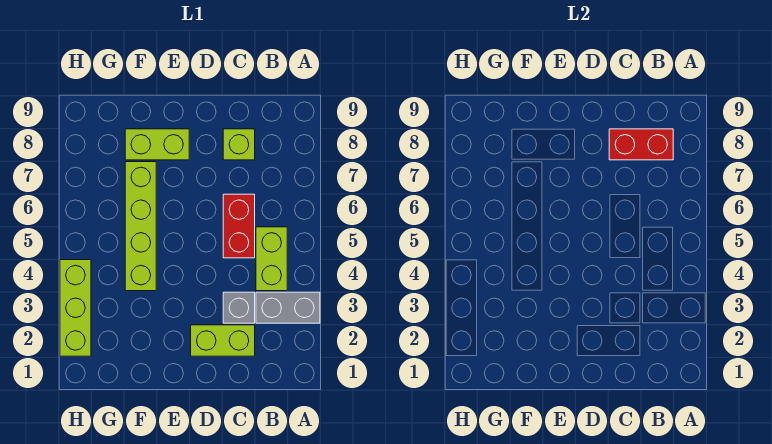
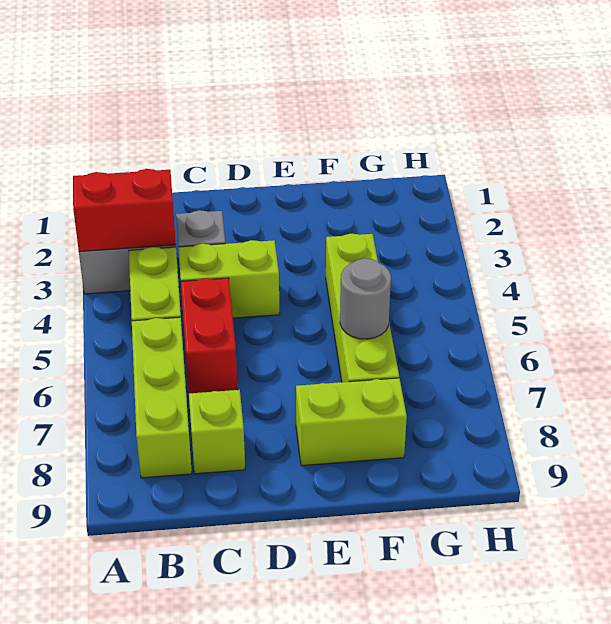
red brick B8:C8 level 2 -> red brick A3:B3 level 2
lime brick C2:D2 level 1 -> lime brick C4:D4 level 1
none -> grey round brick F6 level 2
lime brick H2:H4 level 1 -> lime brick B6:B8 level 1

